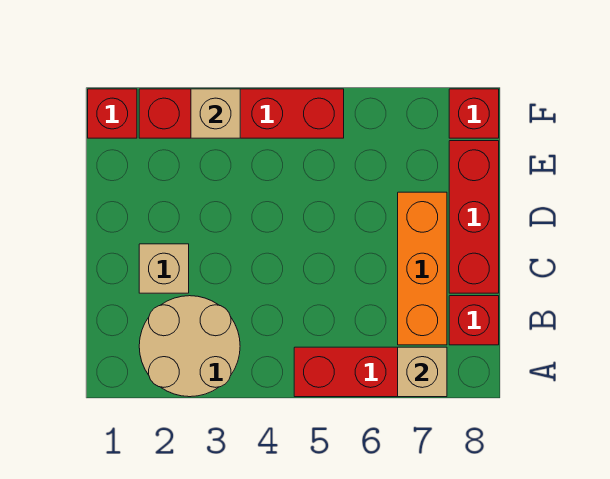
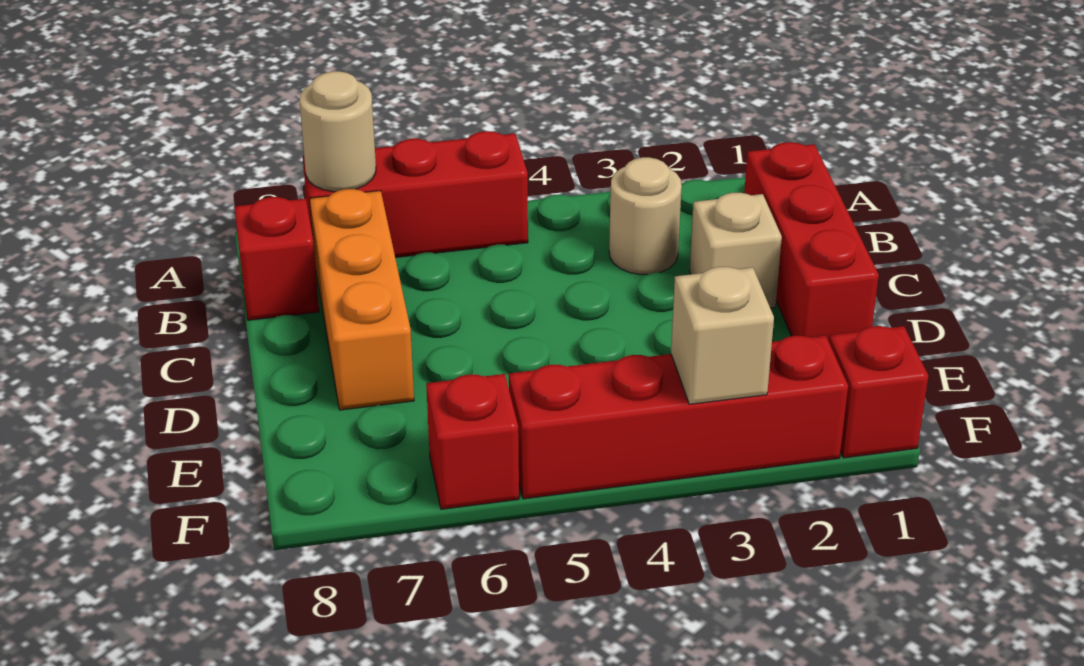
tan round brick A2:B3 level 1 -> tan round brick B3 level 1
tan brick A7 level 2 -> tan round brick A7 level 2
red brick C8:E8 level 1 -> red brick B1:D1 level 1
red brick F8 level 1 -> red brick F6 level 1

